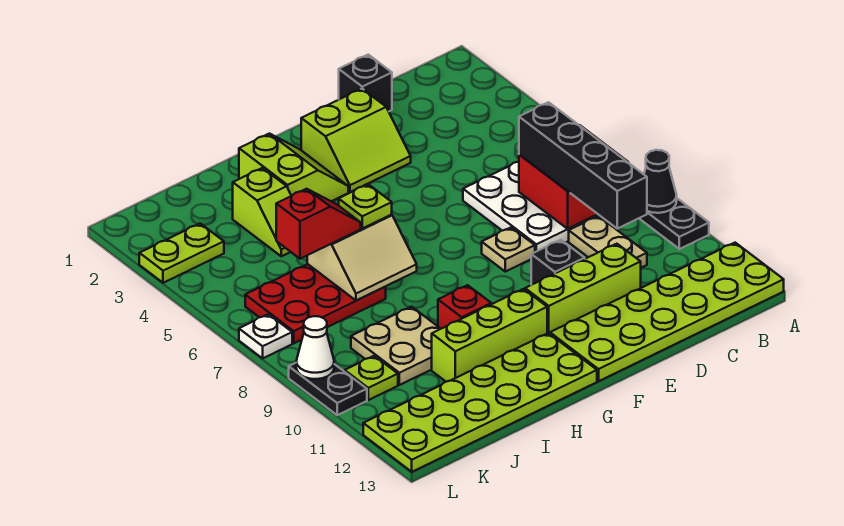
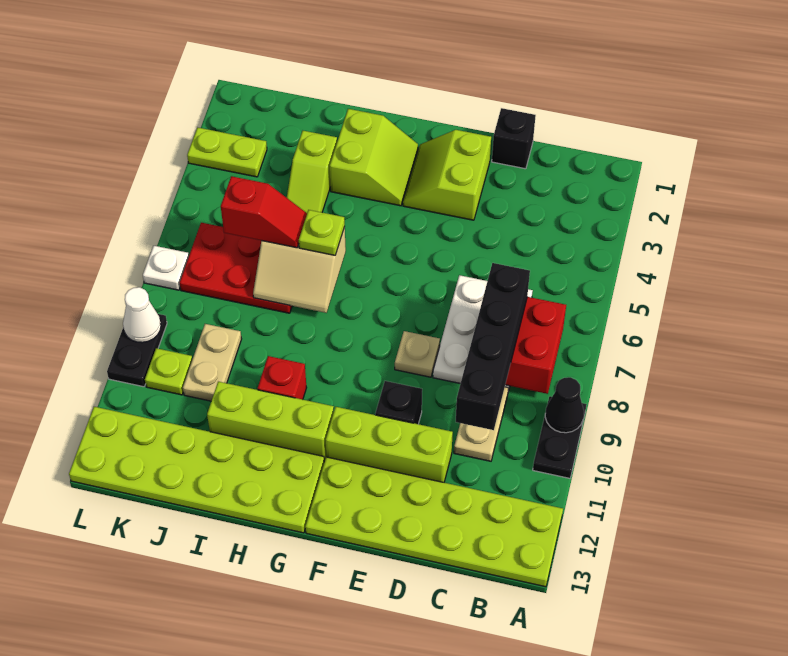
lime slope E2:F3 level 1 top 2 -> lime slope E2:F3 level 1 top E
tan plate I9:J10 level 1 -> tan plate J9:J10 level 1

